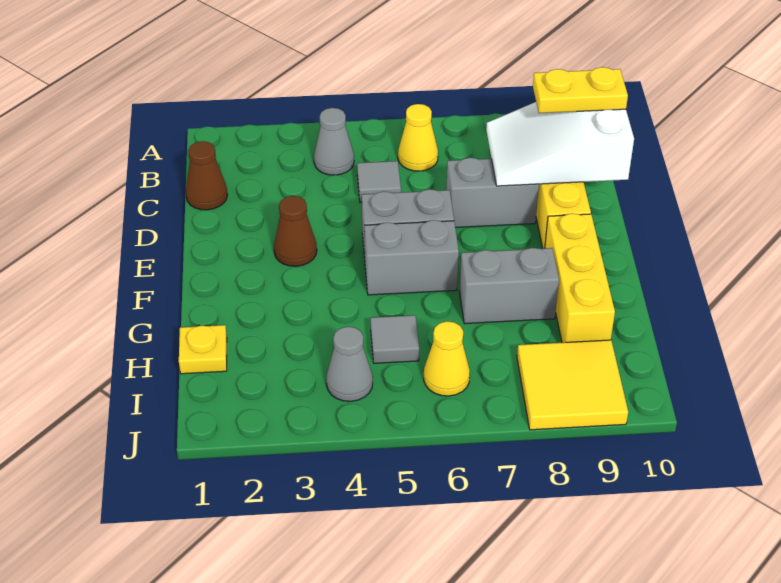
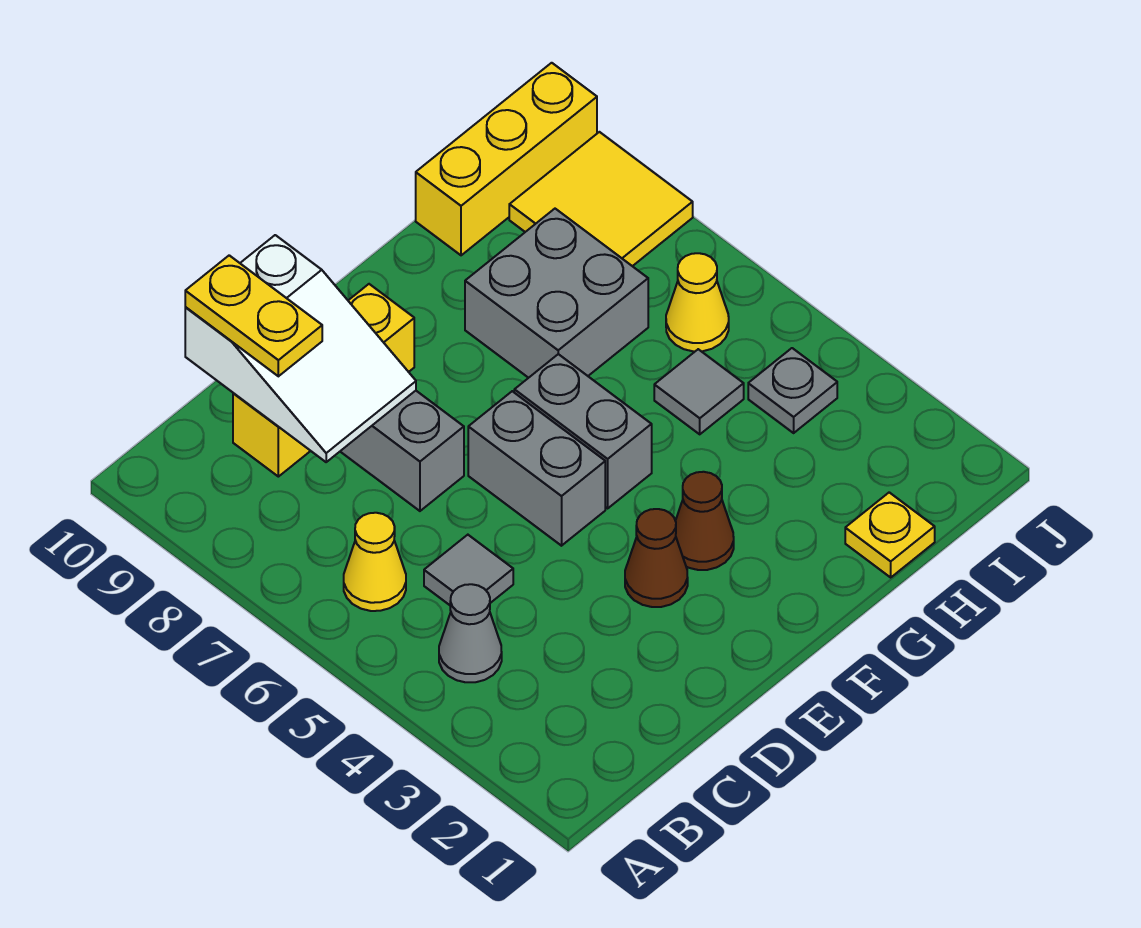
brown cone C1 level 1 -> brown cone F3 level 1
yellow brick F9:H9 level 1 -> yellow brick H10:J10 level 1
grey brick G7:G8 level 1 -> grey brick G7:H8 level 1
grey cone I4 level 1 -> grey plate I4 level 1

